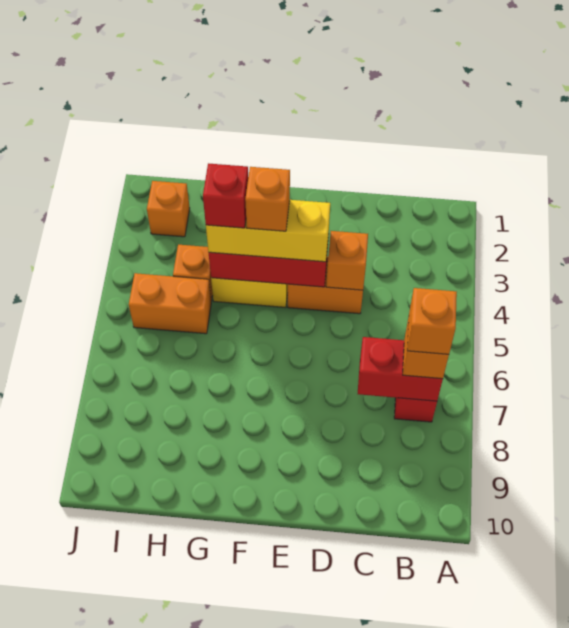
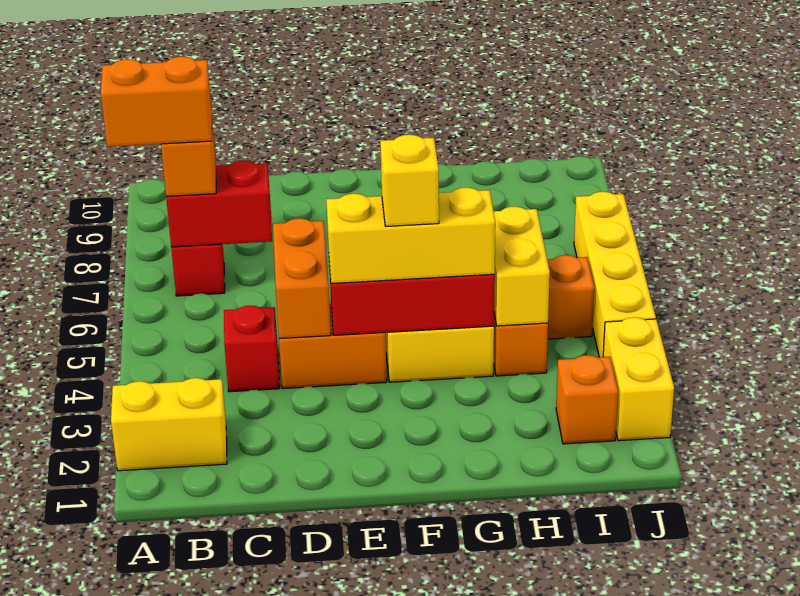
none -> yellow brick A2:B2 level 1
orange brick B7 level 4 -> orange brick A7:B7 level 4
orange brick D4 level 2 -> orange brick D4:D5 level 2
orange brick F4 level 4 -> yellow brick F4 level 4
red brick G4 level 4 -> red brick C4 level 1
none -> yellow brick H4:H5 level 2
none -> yellow brick J2:J3 level 1
none -> yellow brick J4:J7 level 1

